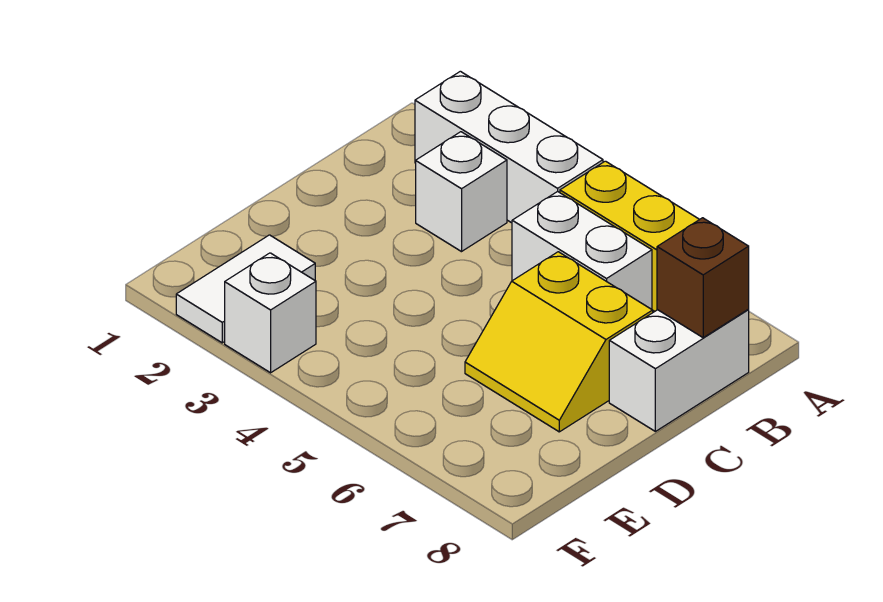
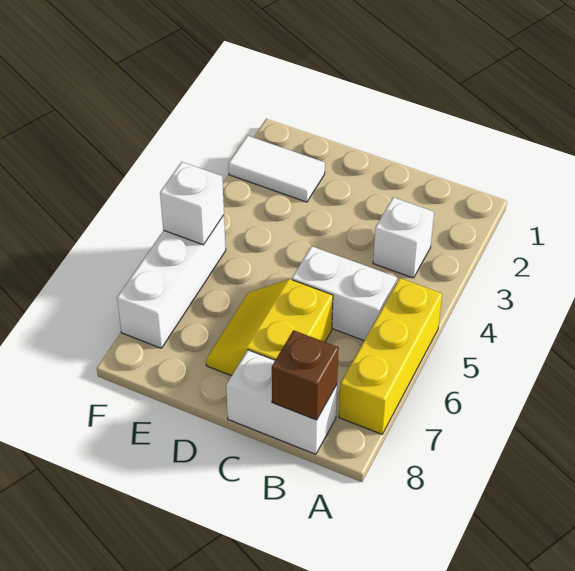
white brick A2:A4 level 1 -> white brick F5:F7 level 1
white brick B5:B6 level 1 -> white brick B5:C5 level 1
white brick F3 level 1 -> white brick F5 level 2

